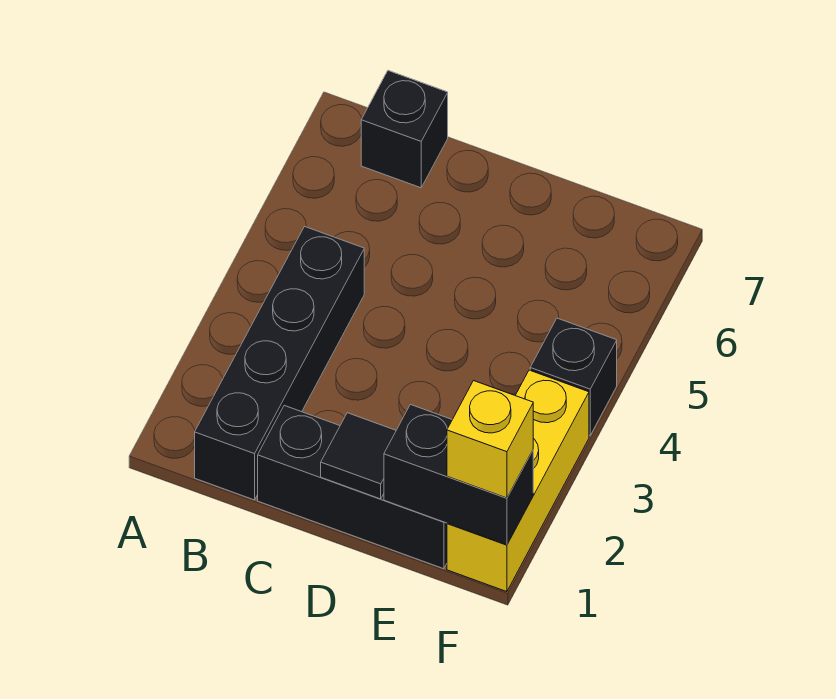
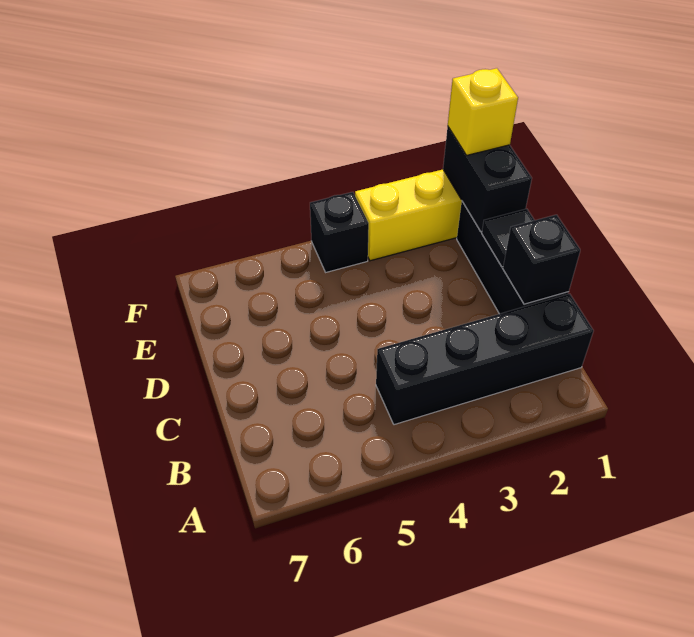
black brick B7 level 1 -> black brick C1 level 2

